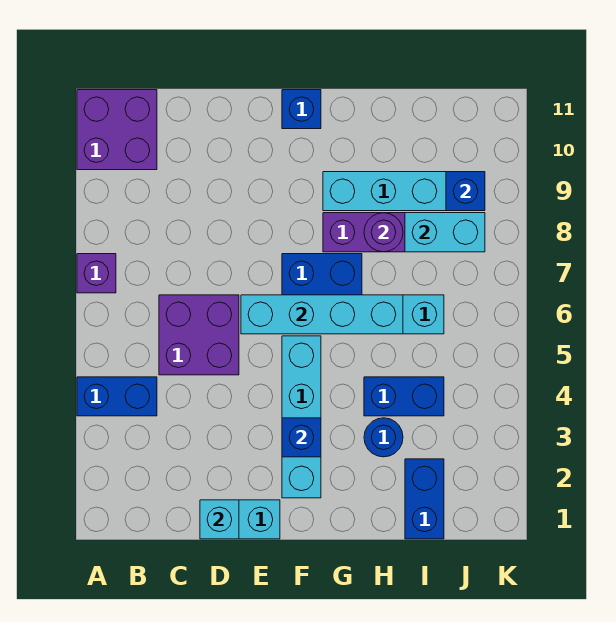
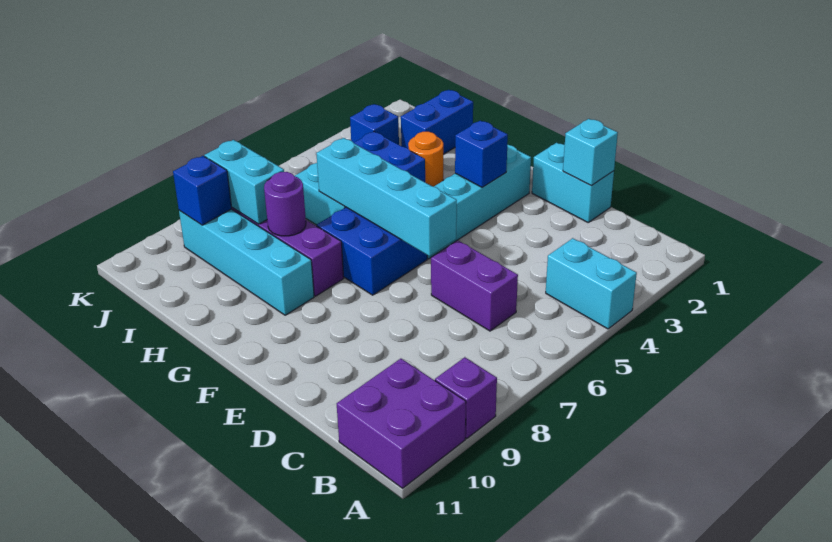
blue brick A4:B4 level 1 -> cyan brick A4:B4 level 1
purple brick A7 level 1 -> purple brick A9 level 1
purple brick C5:D6 level 1 -> purple brick C6:D6 level 1
blue brick F11 level 1 -> blue brick J3 level 1
blue round brick H3 level 1 -> orange round brick H3 level 1

